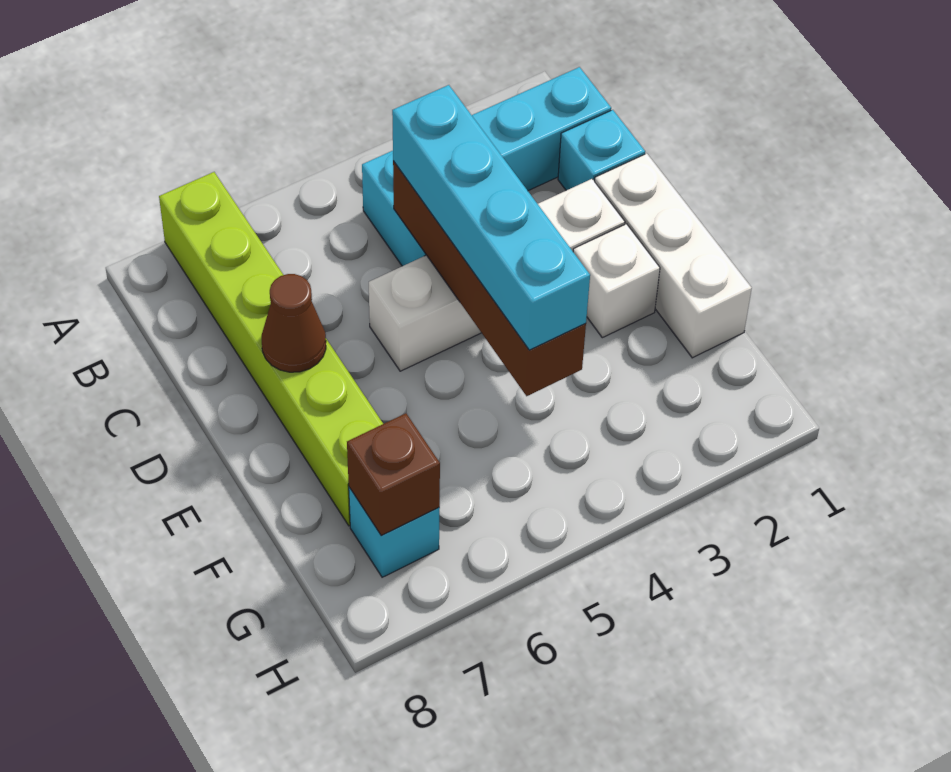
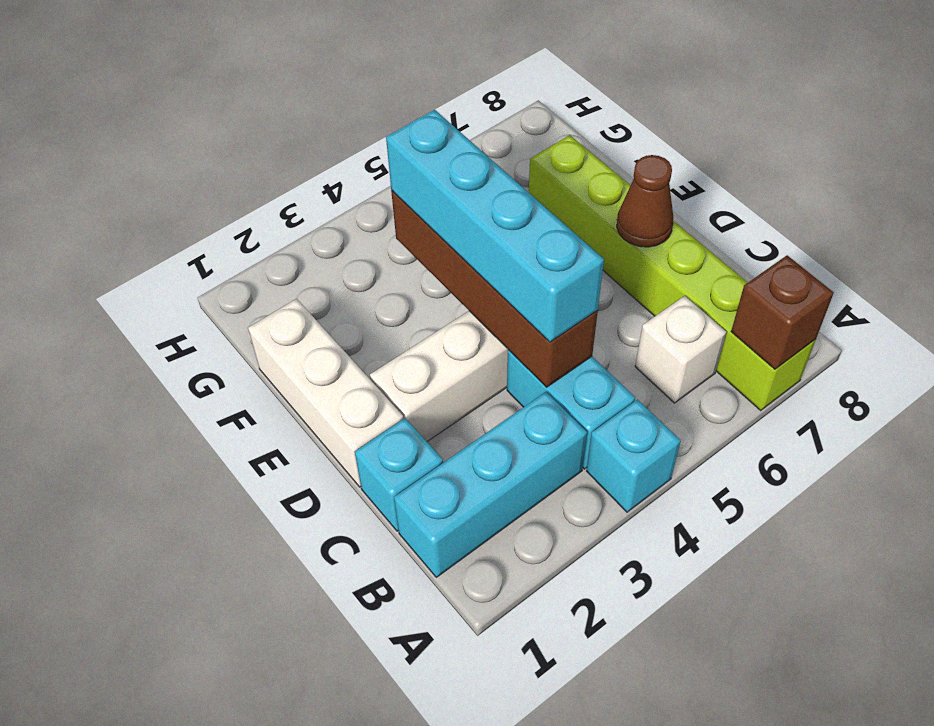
white brick E2 level 1 -> white brick B6 level 1
cyan brick G7 level 1 -> cyan brick A4 level 1
brown brick G7 level 2 -> brown brick A7 level 2

